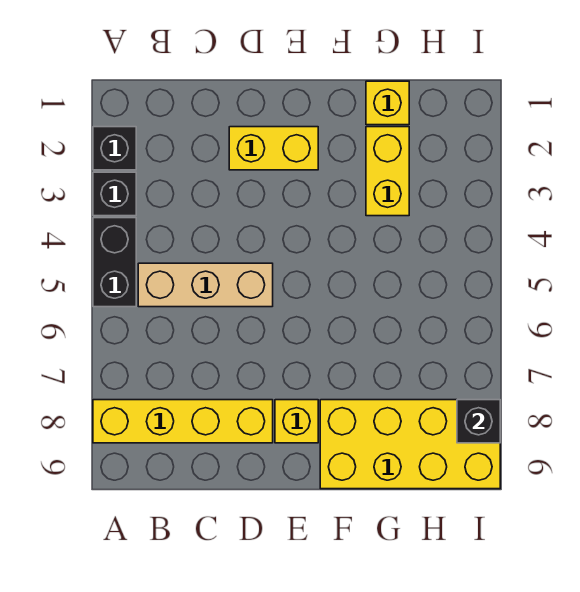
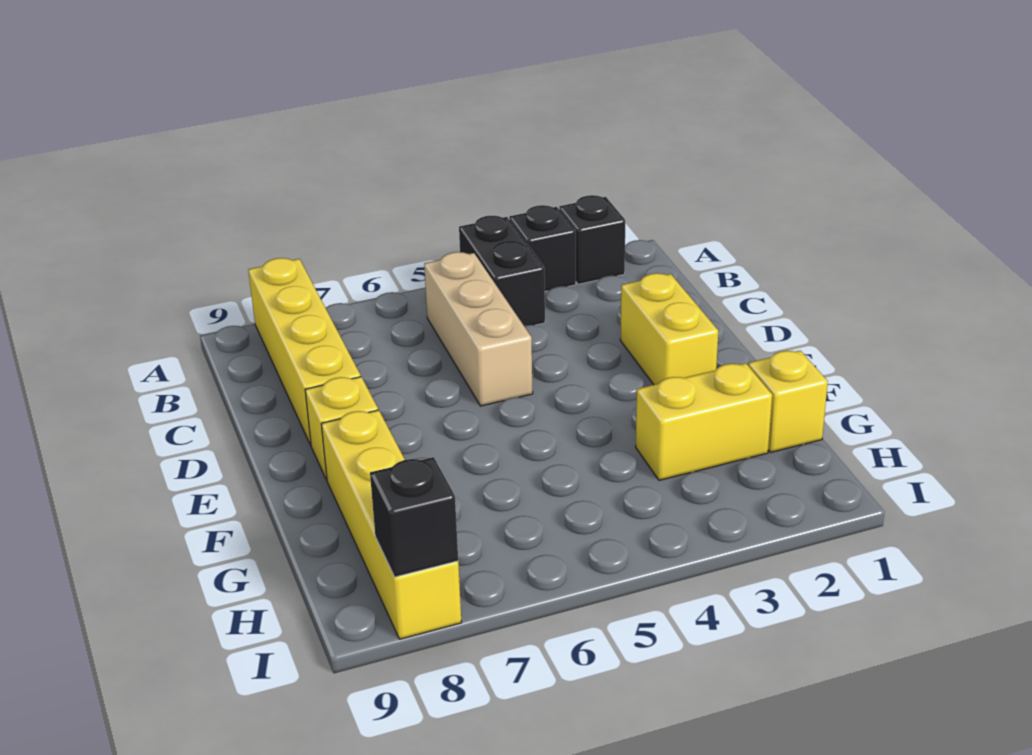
black brick A4:A5 level 1 -> black brick A4:B4 level 1
yellow brick F8:I9 level 1 -> yellow brick F8:I8 level 1

